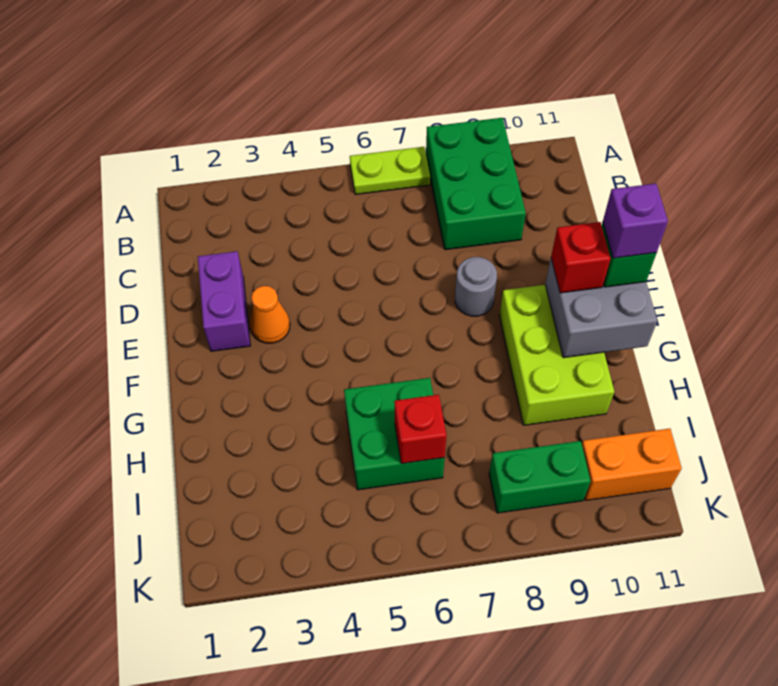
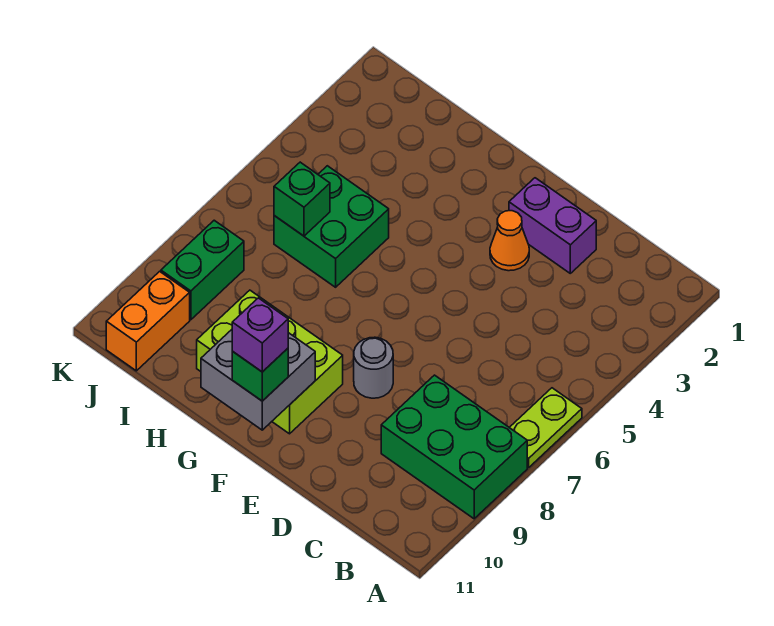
red brick F10 level 3 -> none
red brick I6 level 2 -> green brick I6 level 2

